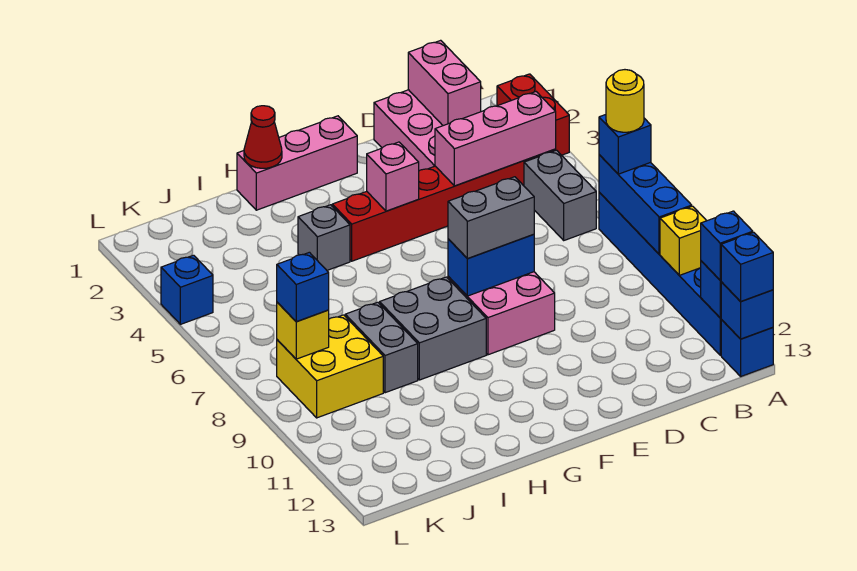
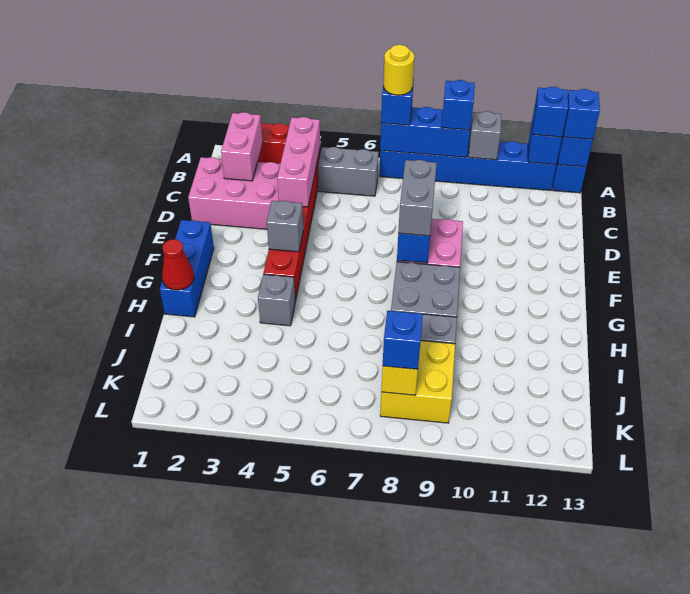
yellow brick A10 level 2 -> grey brick A10 level 2
pink brick C1:C2 level 2 -> pink brick B2:C2 level 2
pink brick F1:H1 level 1 -> blue brick F1:H1 level 1
pink brick F4 level 2 -> grey brick F4 level 2
blue brick L4 level 1 -> blue brick A9 level 3

